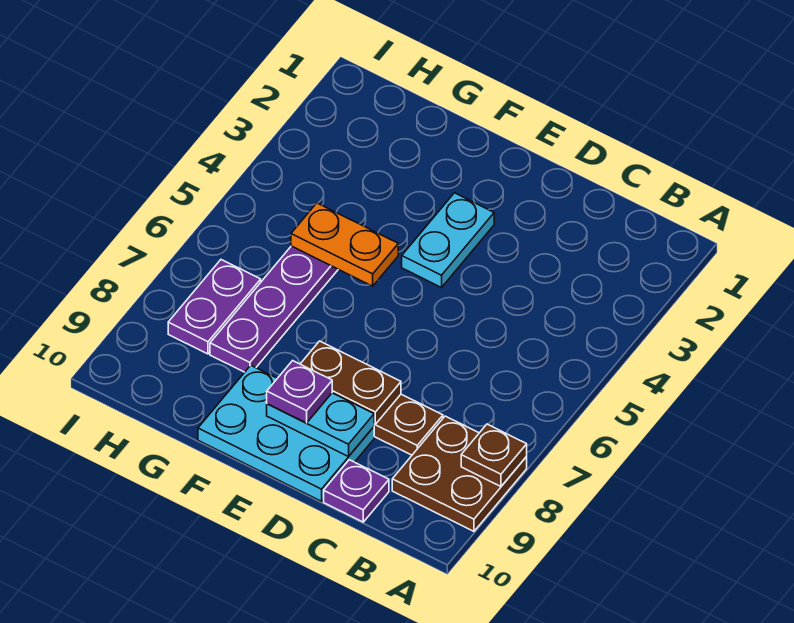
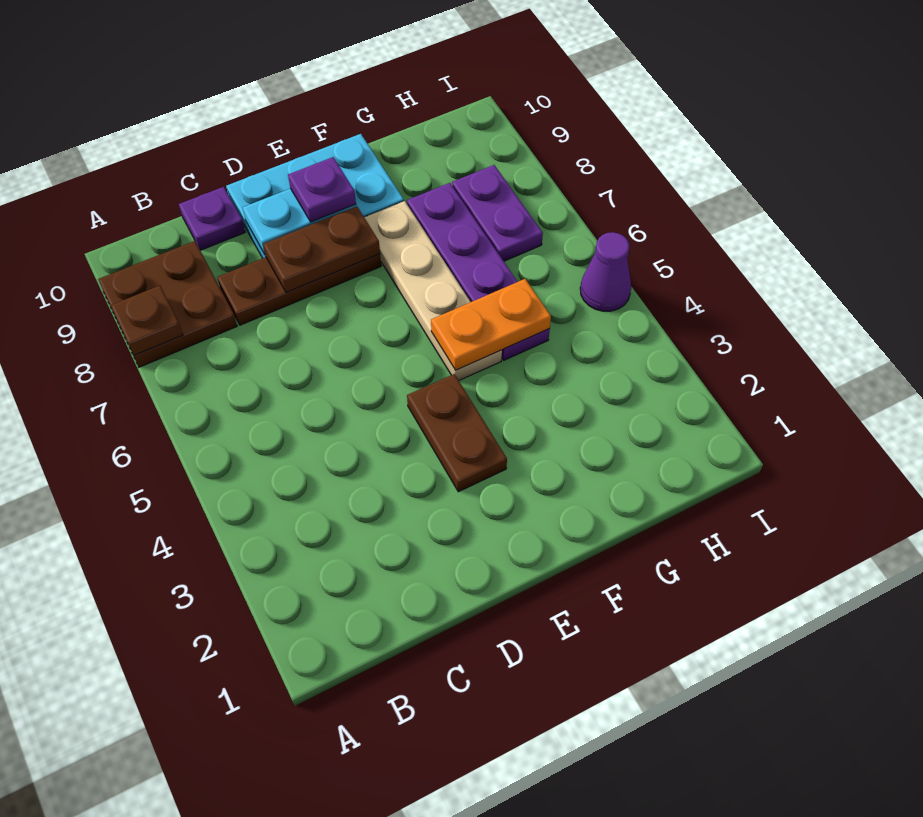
cyan plate E3:E4 level 1 -> brown plate E3:E4 level 1
none -> tan plate F5:F8 level 1
none -> purple cone I5 level 1

